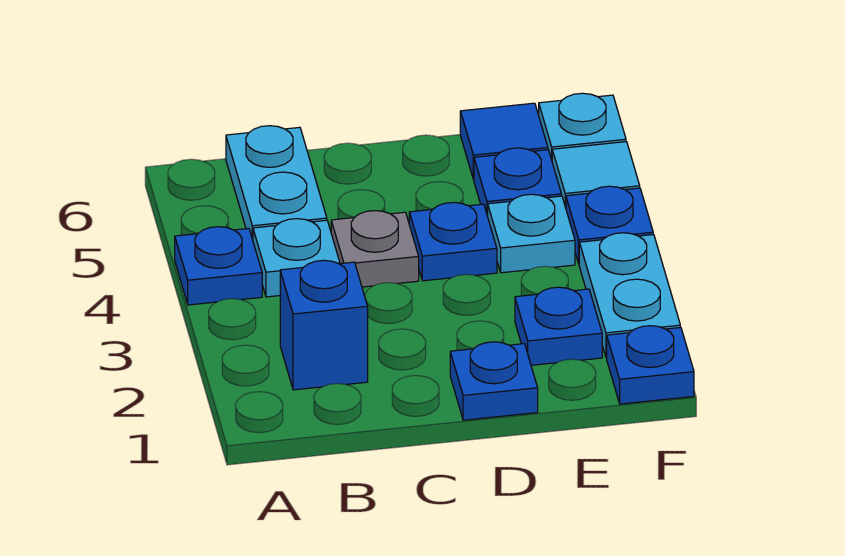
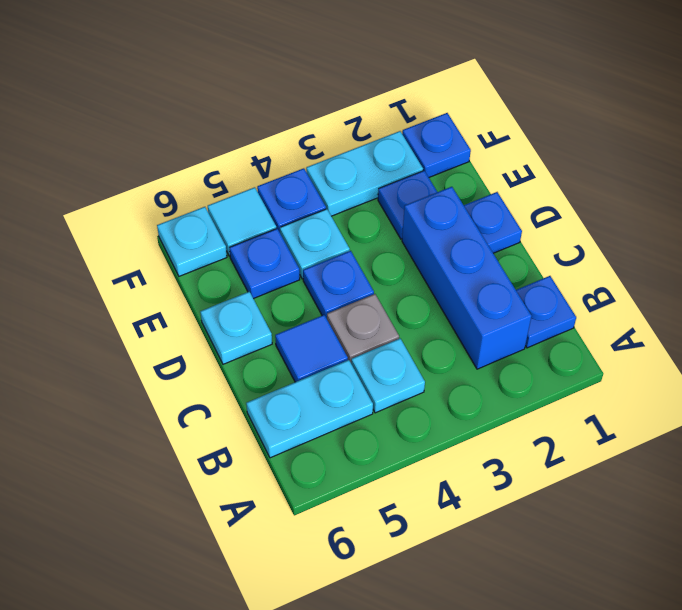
blue plate A4 level 1 -> blue plate B1 level 1
blue brick B2 level 1 -> blue brick B2:D2 level 1
none -> cyan plate D6 level 1
blue tile E6 level 1 -> blue tile C5 level 1

